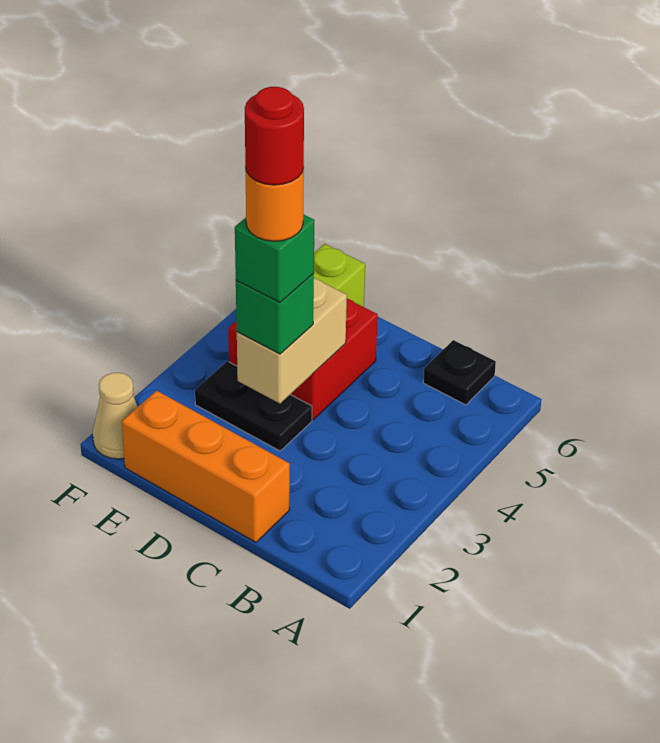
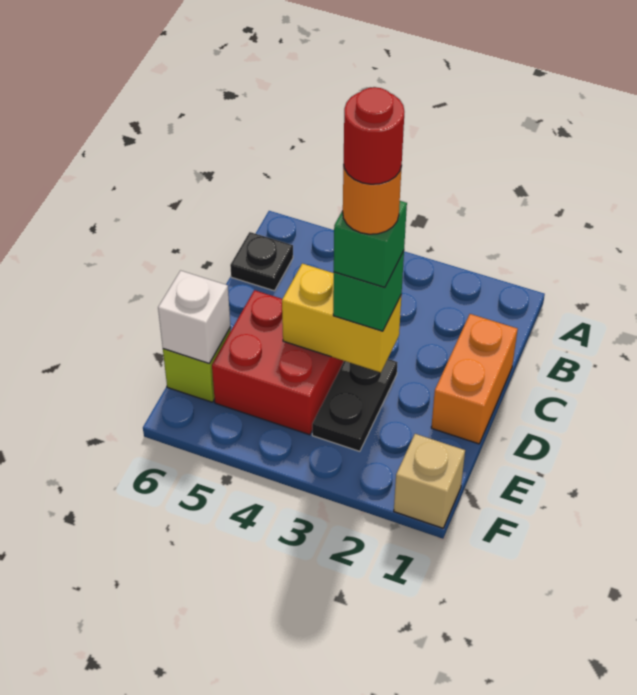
orange brick C1:E1 level 1 -> orange brick C1:D1 level 1
tan brick D3:D4 level 2 -> yellow brick D3:D4 level 2
none -> white brick E6 level 2
tan cone F1 level 1 -> tan brick F1 level 1

